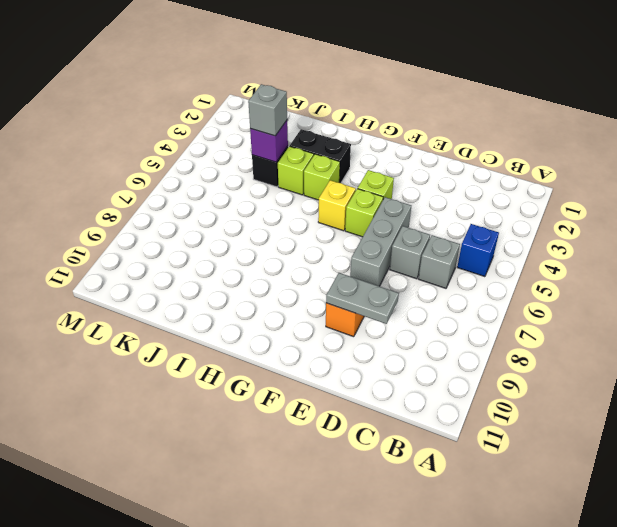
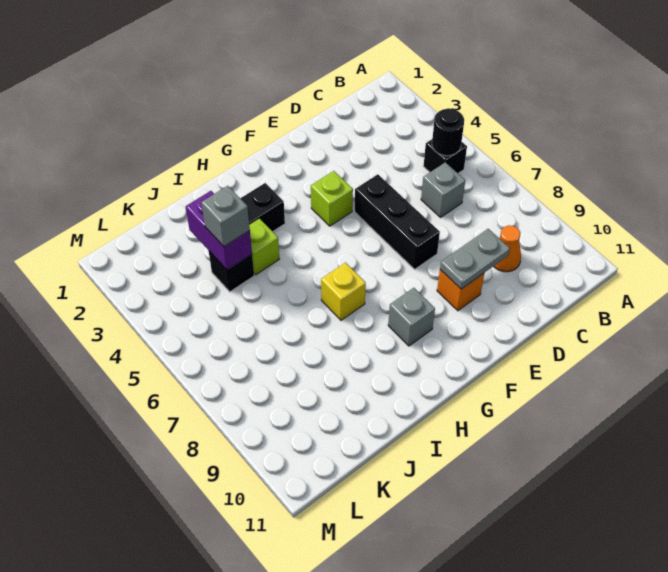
blue brick B5 level 1 -> black brick B5 level 1
none -> black round brick B5 level 2
none -> orange cone C9 level 1
grey brick D6 level 1 -> grey brick G9 level 1
grey brick E5:E7 level 1 -> black brick E5:E7 level 1
lime brick F5 level 1 -> none
yellow brick G5 level 1 -> yellow brick H7 level 1
lime brick H4 level 1 -> none
purple brick J4 level 2 -> purple brick J3:J4 level 2

